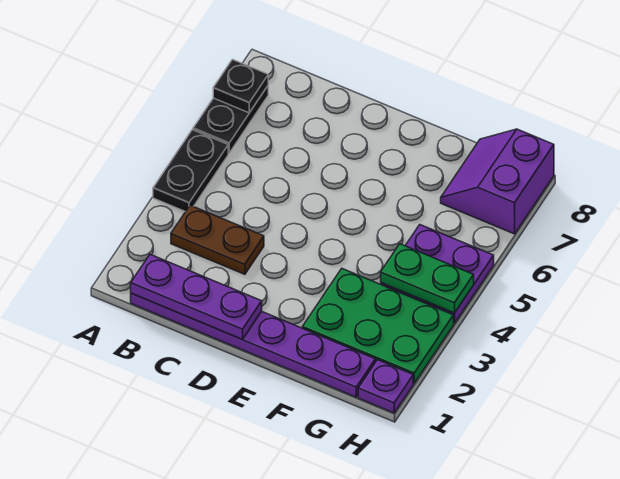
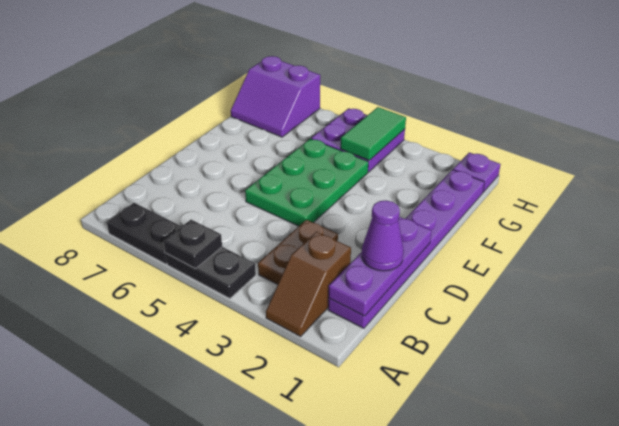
none -> brown slope A2:B2 level 1 top B
black plate A7 level 2 -> black plate A5 level 2
none -> purple cone C1 level 3
green plate F2:H3 level 1 -> green plate D4:F5 level 1
green plate G4:H4 level 2 -> green tile G4:H4 level 2

